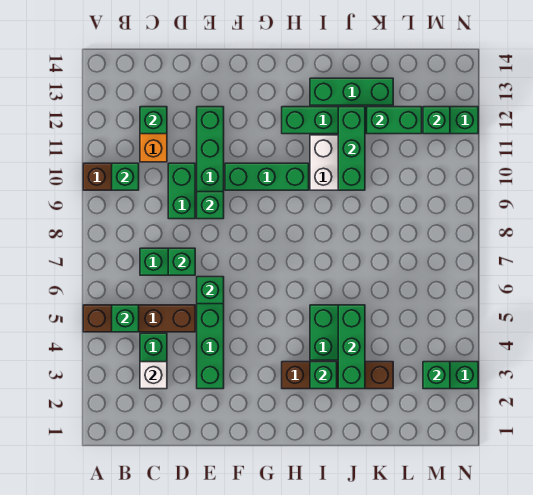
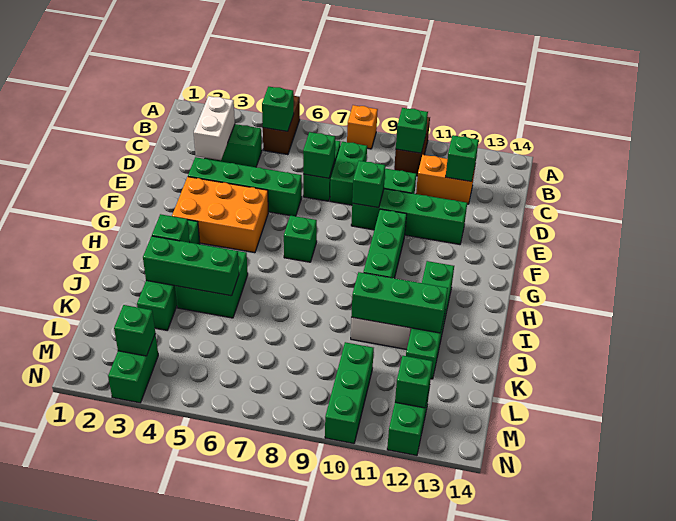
brown brick A5:D5 level 1 -> brown brick A5:B5 level 1
none -> orange brick A8 level 1
white brick C3 level 2 -> white brick C3:D3 level 2
green brick E6 level 2 -> green brick G7 level 1
none -> orange brick F3:G5 level 1
brown brick H3:K3 level 1 -> green brick H3:K3 level 1
green brick I13:K13 level 1 -> green brick L10:N10 level 1
green brick K12:L12 level 2 -> green brick C8:D8 level 1

